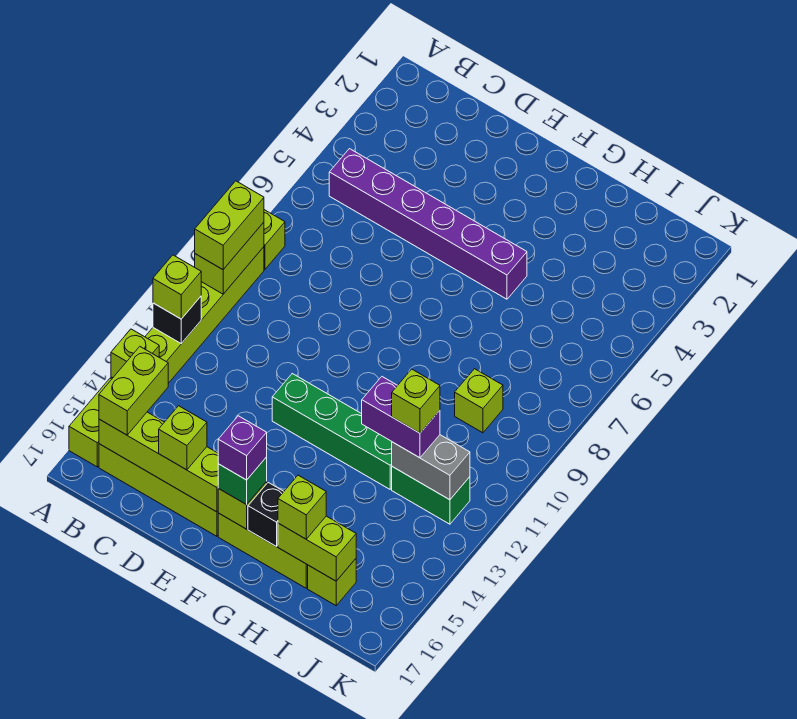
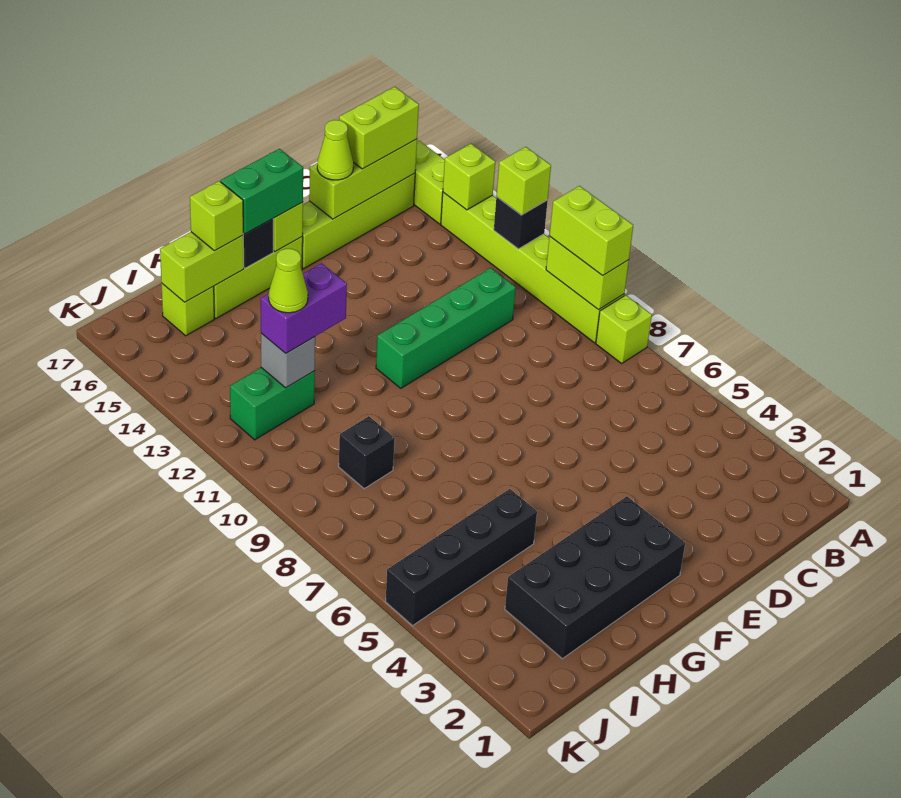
purple brick B5:G5 level 1 -> none
lime brick B15:B16 level 3 -> lime brick B16:C16 level 3
lime brick B16:E16 level 2 -> lime brick B16:D16 level 2
lime brick D16 level 3 -> lime cone D16 level 3
green brick E12:H12 level 1 -> green brick C11:F11 level 1
none -> black brick F2:I3 level 1
green brick F16 level 3 -> green brick F16:G16 level 3
purple brick F16 level 4 -> none
none -> black brick H5:K5 level 1
lime brick I9 level 1 -> black brick I9 level 1
grey brick I12:J12 level 2 -> grey brick I12 level 2
lime brick I12 level 4 -> lime cone I12 level 4

